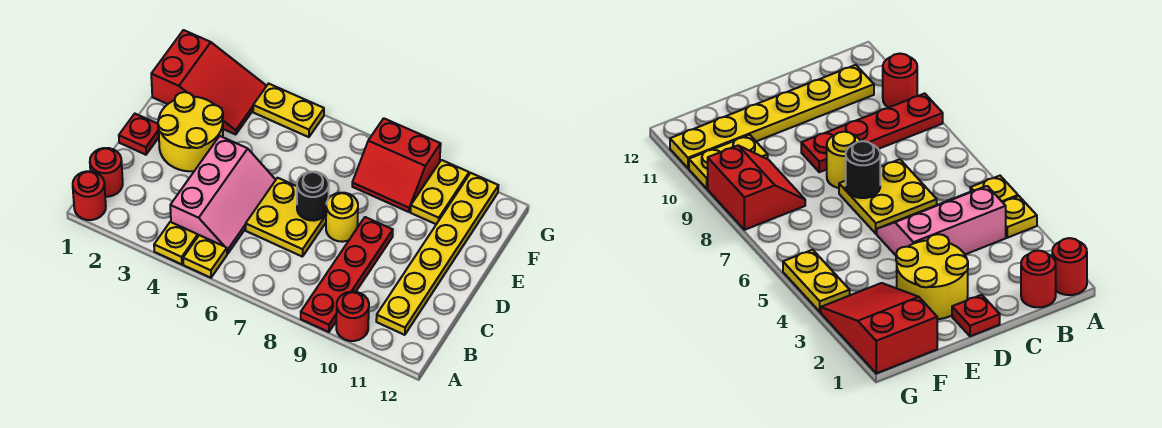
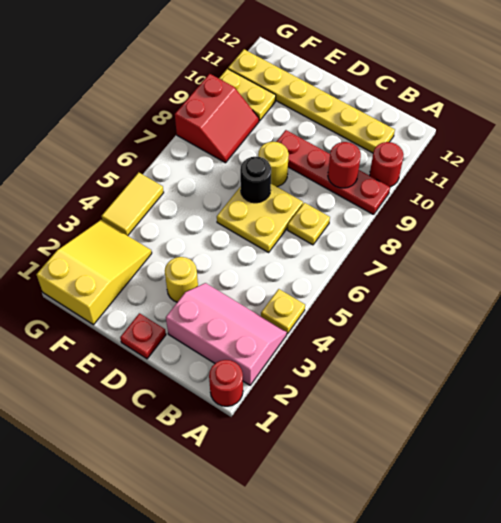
yellow plate A5 level 1 -> yellow plate B7 level 1
red round brick B1 level 1 -> red round brick B9 level 2
pink slope B4:D5 level 1 top 4 -> pink slope A2:C3 level 1 top 2
yellow round brick D2:E3 level 1 -> yellow round brick D3 level 1
red slope F1:G3 level 1 top 1 -> yellow slope F1:G3 level 1 top 1
yellow plate G4:G5 level 1 -> yellow tile G4:G5 level 1

